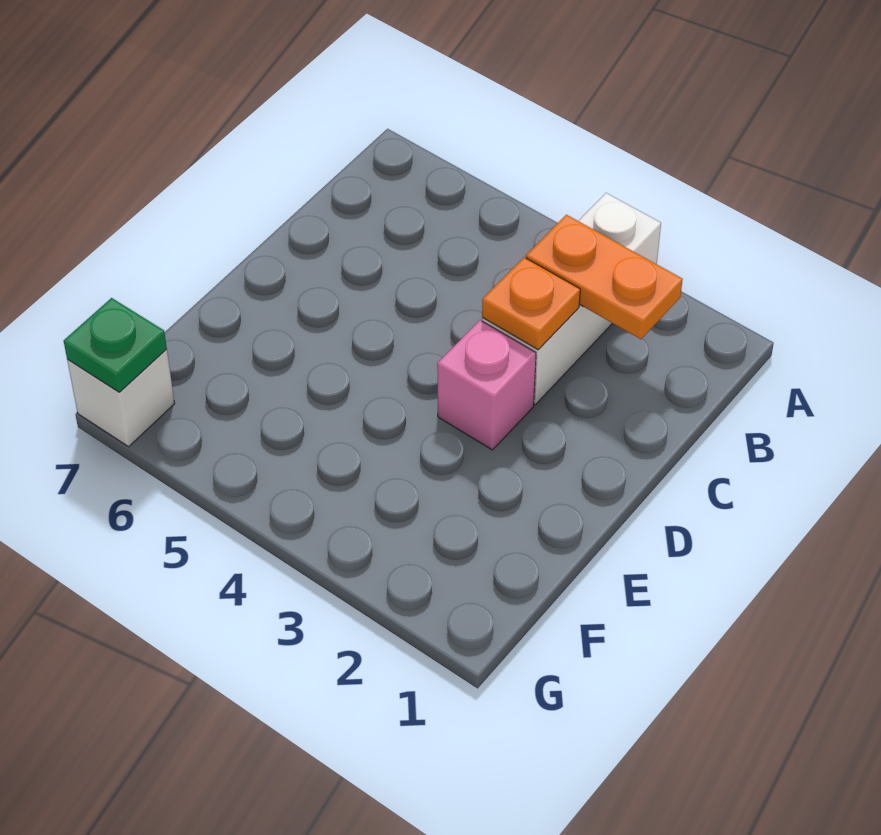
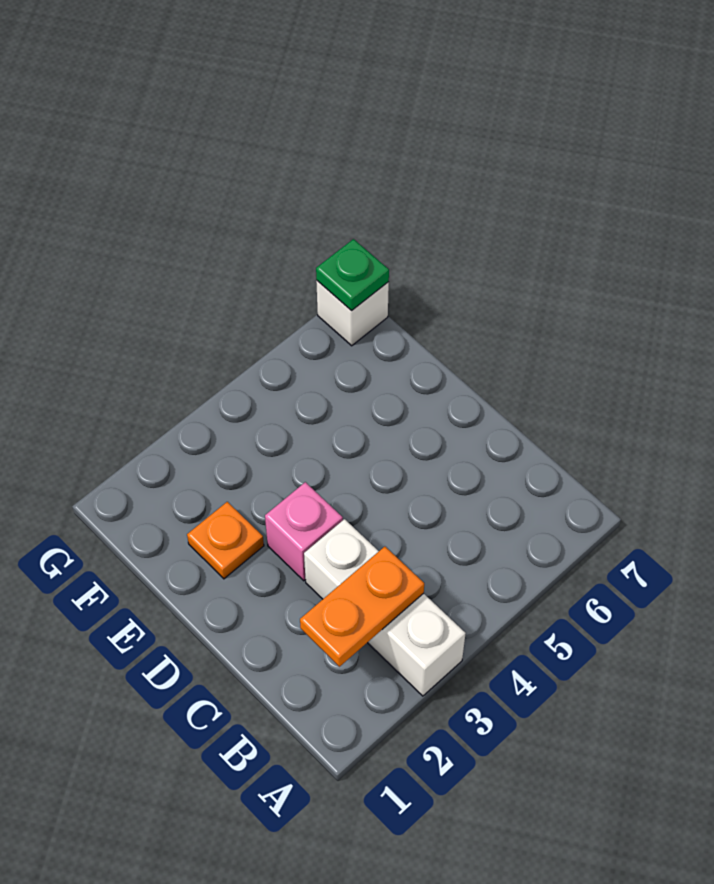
orange plate C3 level 2 -> orange plate E2 level 1

